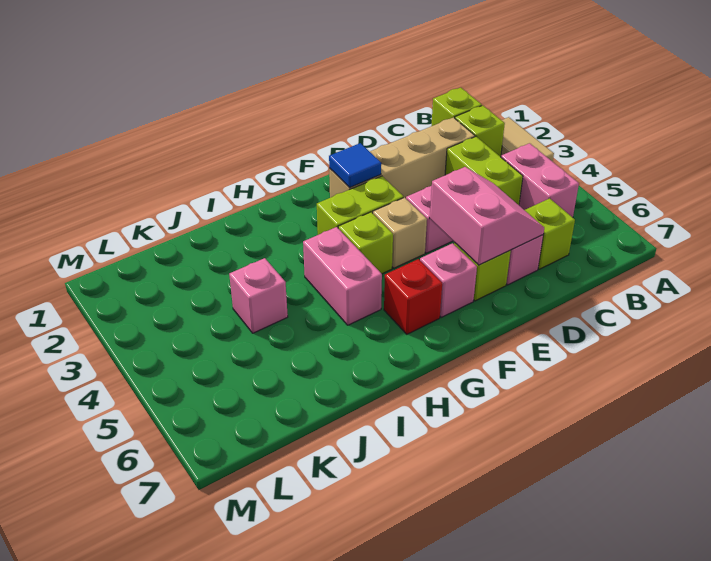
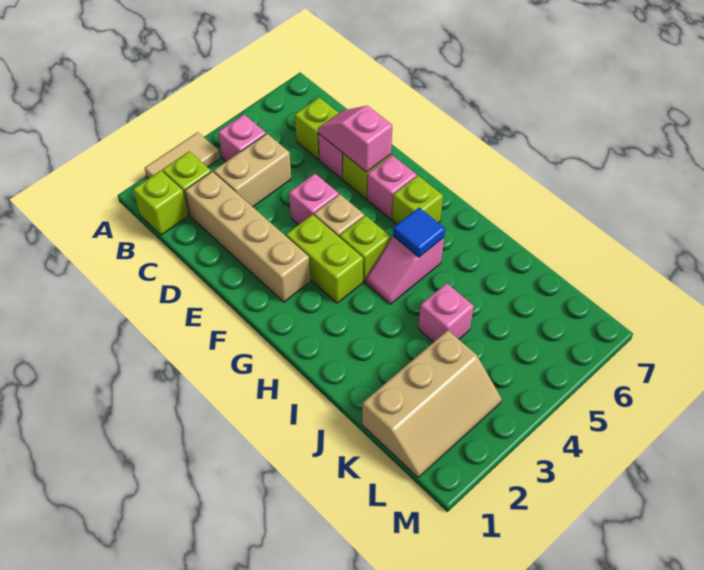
pink brick B4:B5 level 1 -> pink brick B4 level 1
lime brick C3:C4 level 1 -> tan brick C3:C4 level 1
pink slope D5:E6 level 2 top E -> pink slope D6:E6 level 2 top E
blue tile F2 level 2 -> blue tile H5 level 2
red brick G6 level 1 -> lime brick G6 level 1
pink brick H4:H5 level 1 -> pink slope H4:H5 level 1 top 5
none -> tan slope K1:L3 level 1 top K

